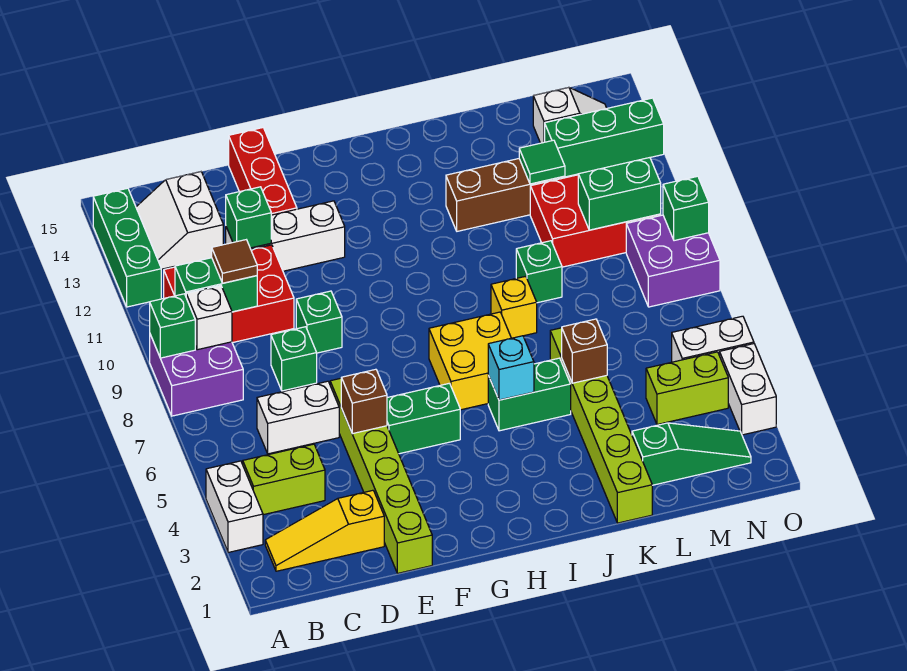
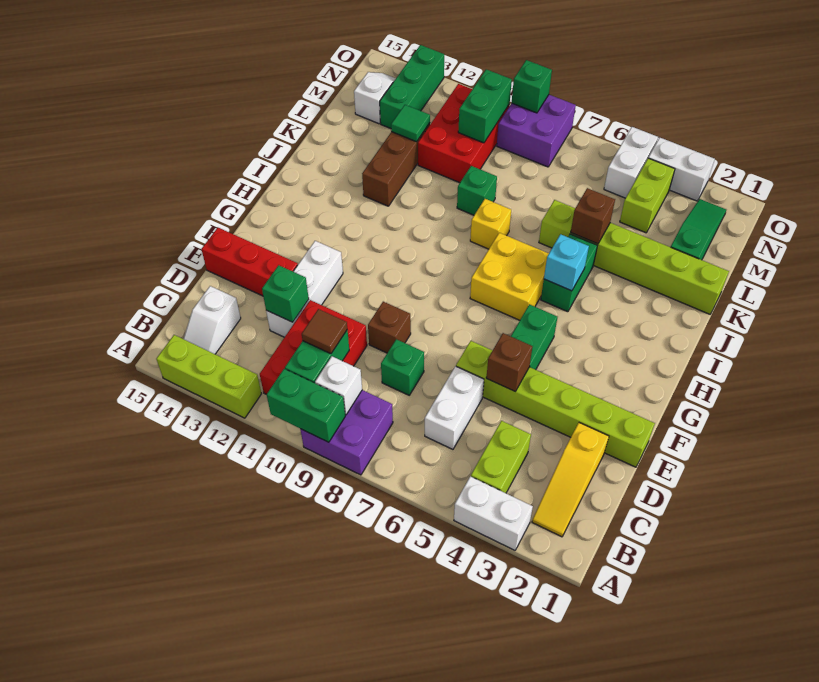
green brick A9 level 2 -> green brick A9:A10 level 2
green brick A12:A14 level 1 -> lime brick A12:A14 level 1
white slope B13:C14 level 1 top C -> white slope B14:C14 level 1 top C
green brick E9 level 1 -> brown brick E9 level 1

